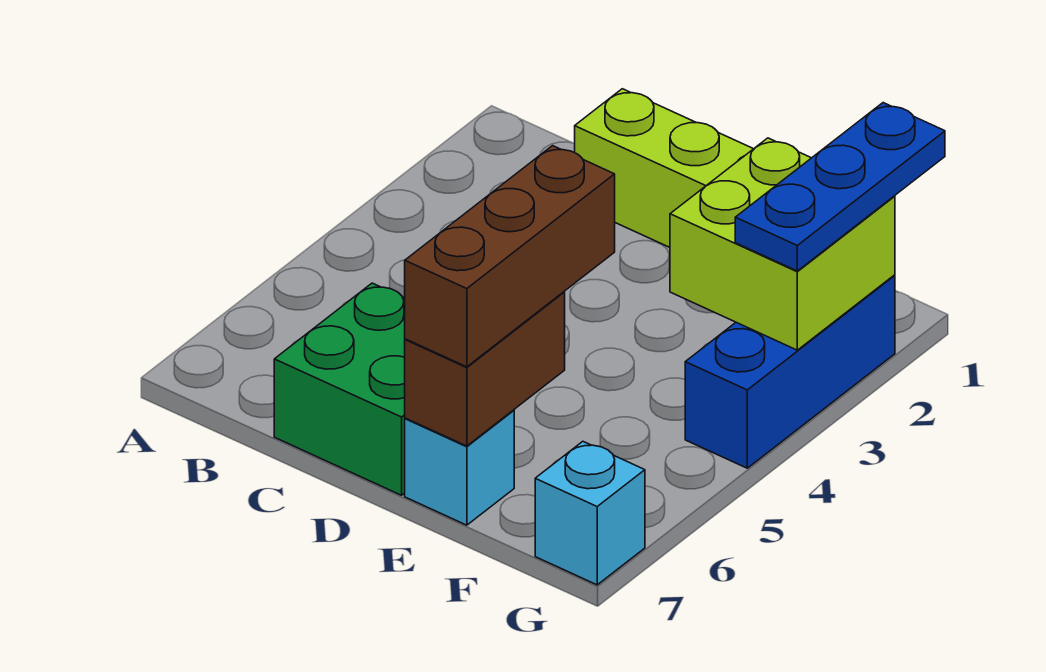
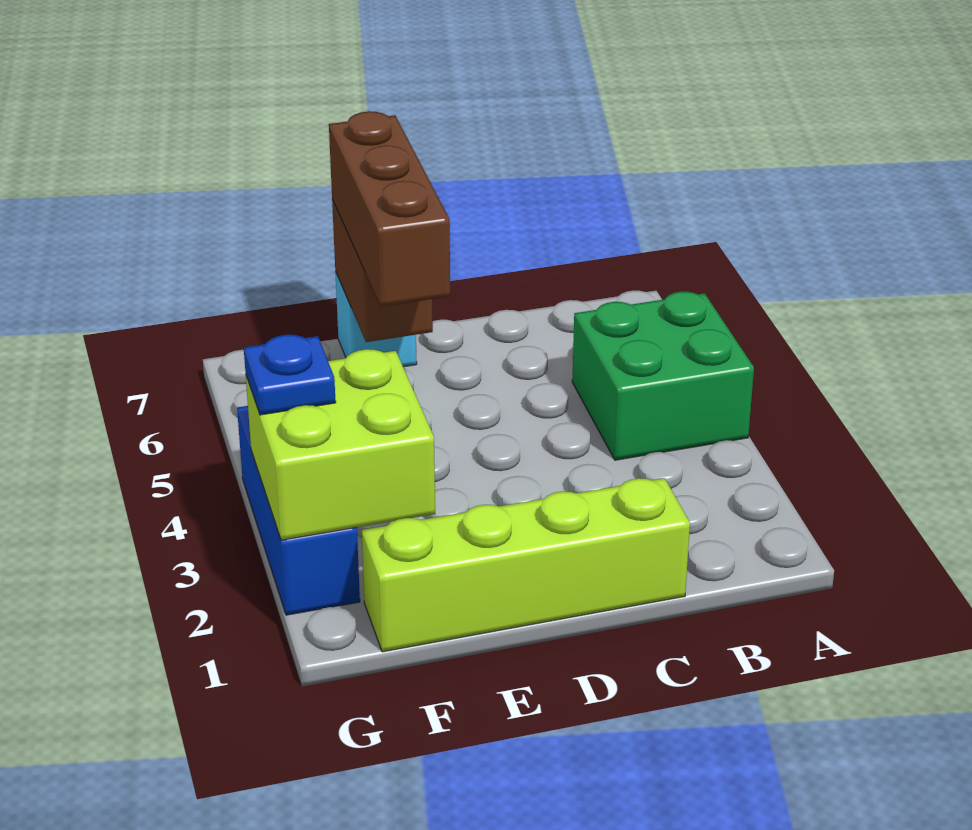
green brick C6:D7 level 1 -> green brick A4:B5 level 1
blue plate G1:G3 level 3 -> blue plate G3 level 3
cyan brick G7 level 1 -> none

